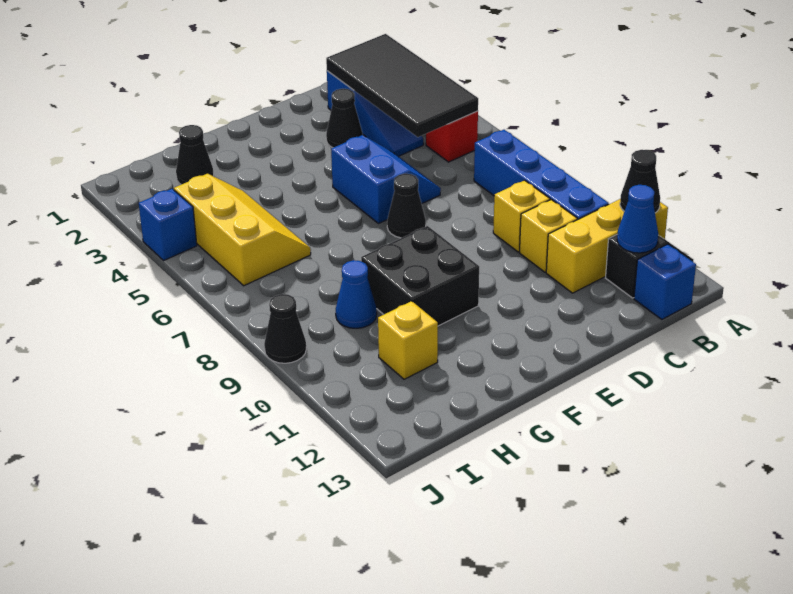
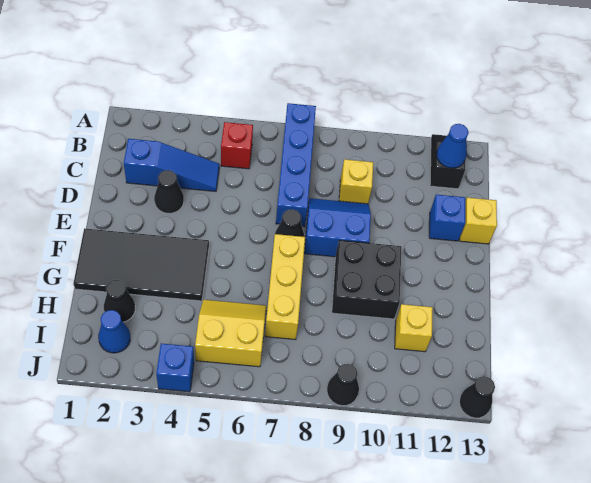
yellow brick A11:C11 level 1 -> yellow brick F7:H7 level 1
black cone A11 level 2 -> black cone J13 level 1
black tile B2:C5 level 2 -> black tile F1:G4 level 1
blue brick B7:B10 level 1 -> blue brick A7:D7 level 1
blue brick B13 level 1 -> blue brick D12 level 1
yellow brick C10 level 1 -> yellow brick D13 level 1
blue slope D5:E6 level 1 top E -> blue slope D8:E9 level 1 top E
yellow slope H4:I6 level 1 top I -> yellow slope H5:I6 level 1 top I
blue cone H9 level 1 -> blue cone I2 level 1

